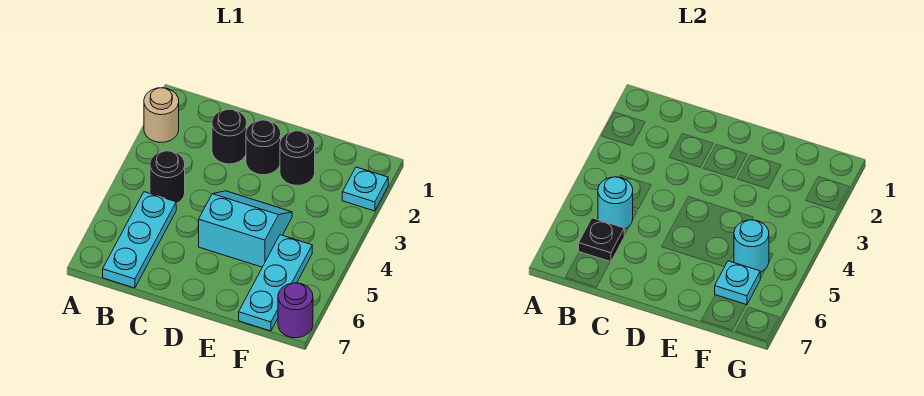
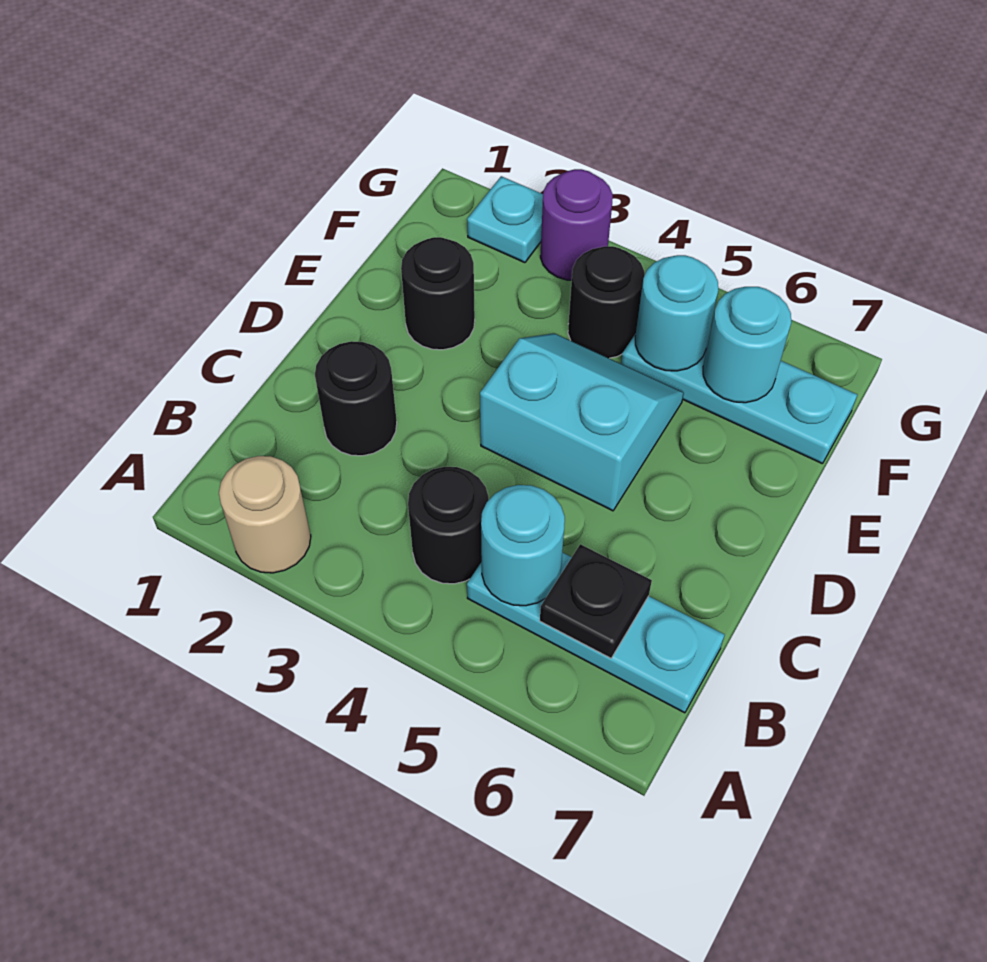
black round brick D2 level 1 -> black round brick F4 level 1
cyan slope D4:E5 level 1 top 5 -> cyan slope D4:E5 level 1 top D
cyan plate F6 level 2 -> cyan round brick F6 level 2
purple round brick G7 level 1 -> purple round brick G3 level 1

